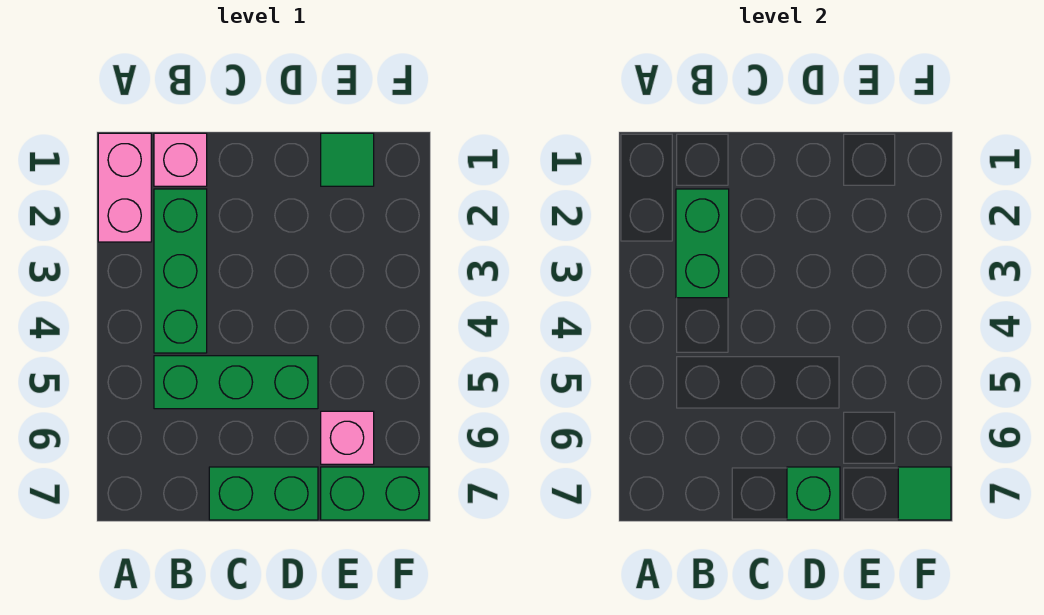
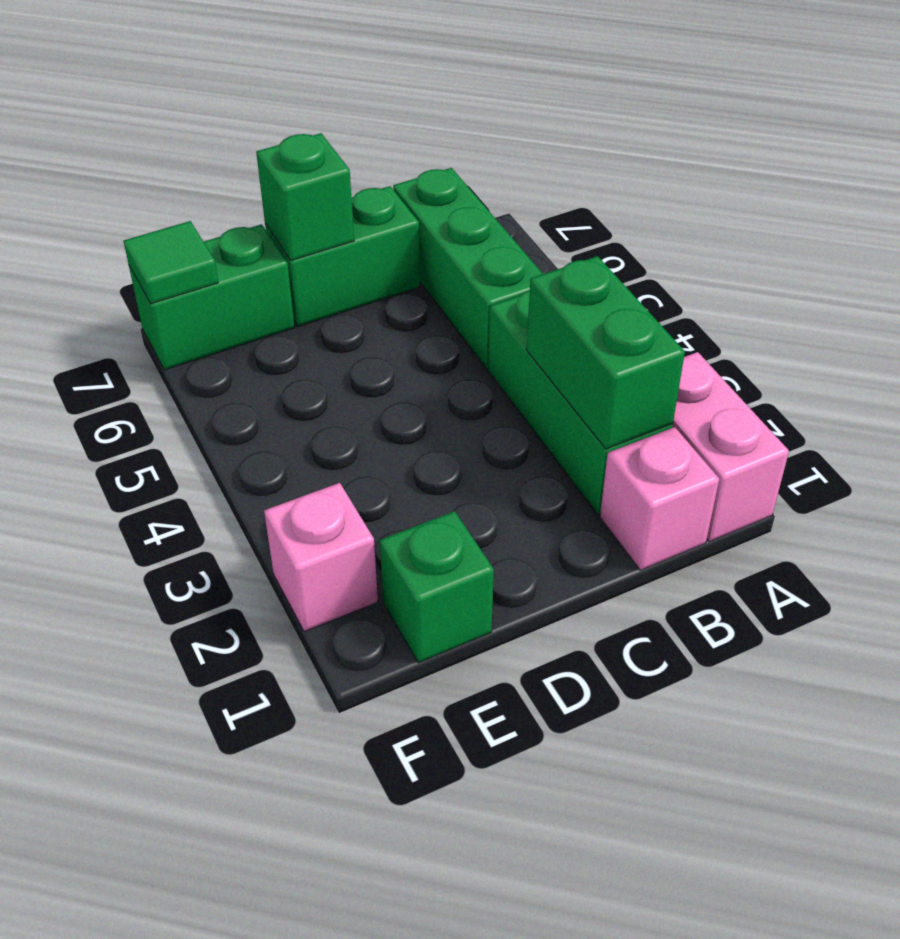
green brick B5:D5 level 1 -> green brick B5:B7 level 1
green tile E1 level 1 -> green brick E1 level 1
pink brick E6 level 1 -> pink brick F2 level 1

